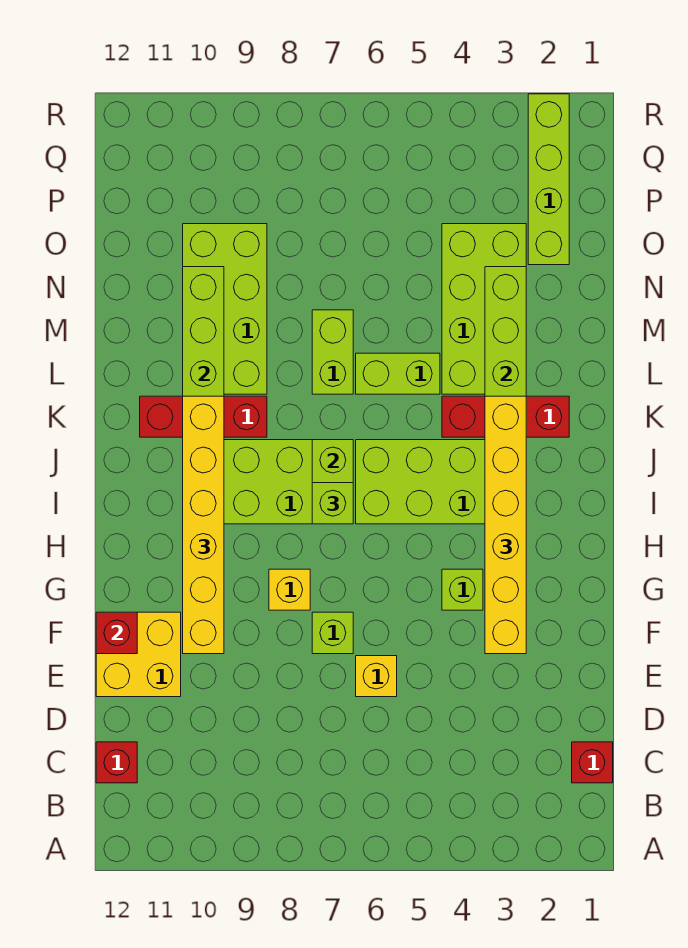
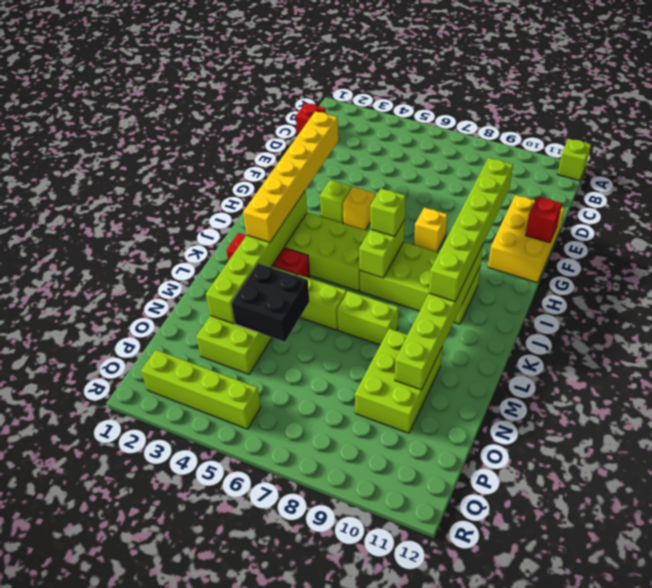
red brick C12 level 1 -> none
yellow brick E6 level 1 -> yellow brick G5 level 1
yellow brick E11:F12 level 1 -> yellow brick E11:G12 level 1
lime brick F7 level 1 -> lime brick A12 level 1
yellow brick F10:K10 level 3 -> lime brick F10:K10 level 3
red brick K9:K11 level 1 -> none
lime brick L7:M7 level 1 -> lime brick L7:L8 level 1
lime brick L9:O10 level 1 -> lime brick M9:O10 level 1
none -> black brick M4:N5 level 2
lime brick O2:R2 level 1 -> lime brick Q2:Q5 level 1

